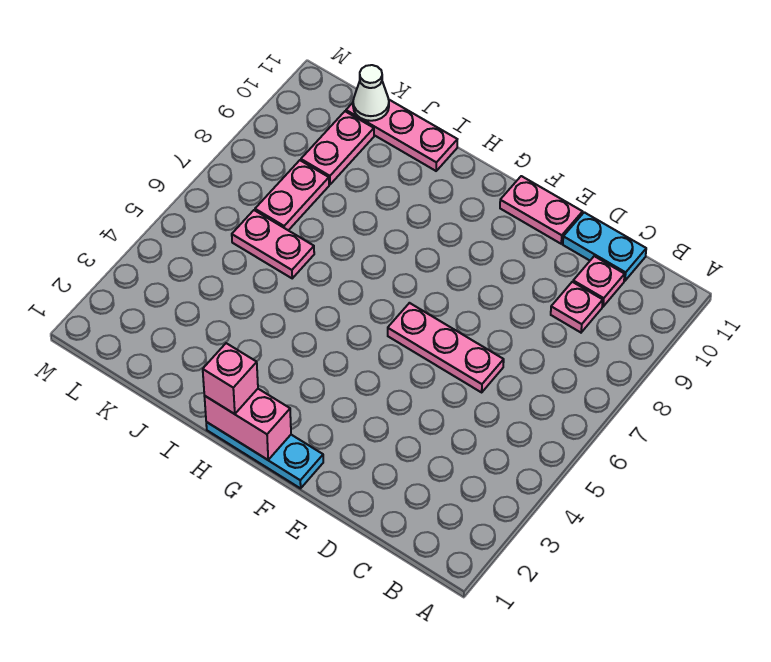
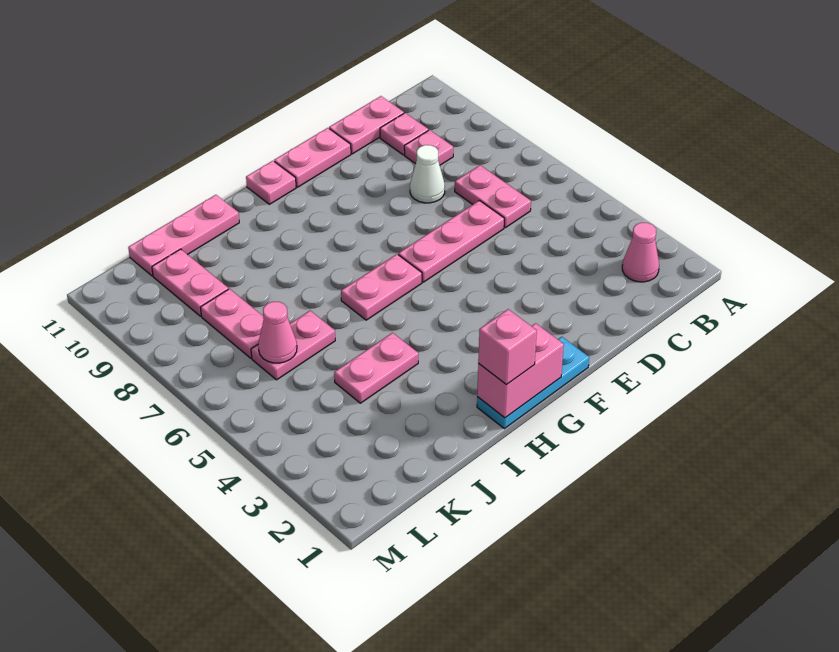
none -> pink cone B2 level 1
none -> pink plate C6:C7 level 1
cyan plate C11:D11 level 1 -> pink plate C11:D11 level 1
none -> pink plate G6:H6 level 1
none -> pink plate G11 level 1
none -> pink plate I4:J4 level 1
none -> pink cone K6 level 2
white cone K11 level 2 -> white cone D8 level 1

